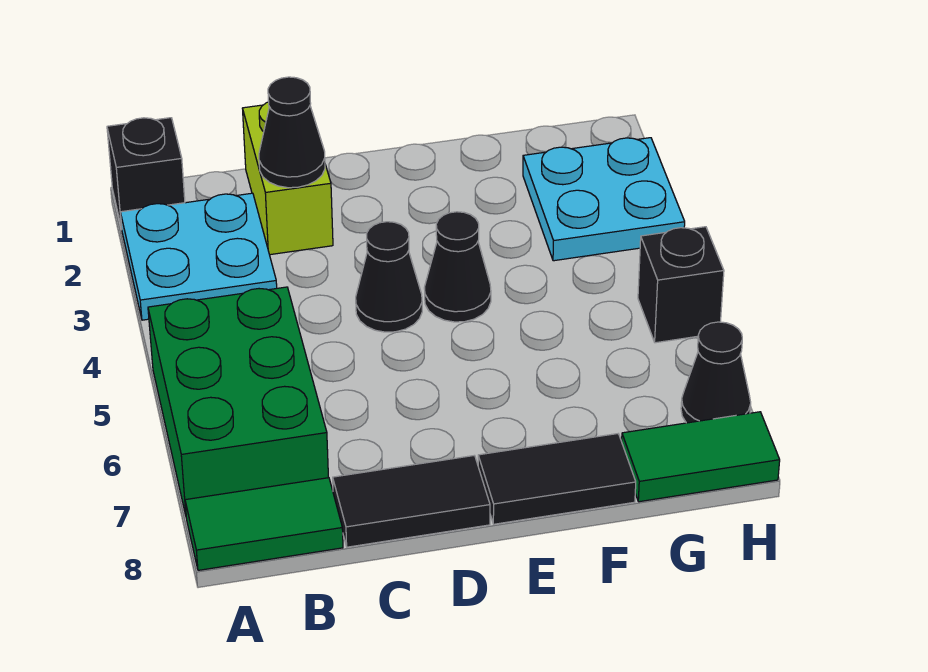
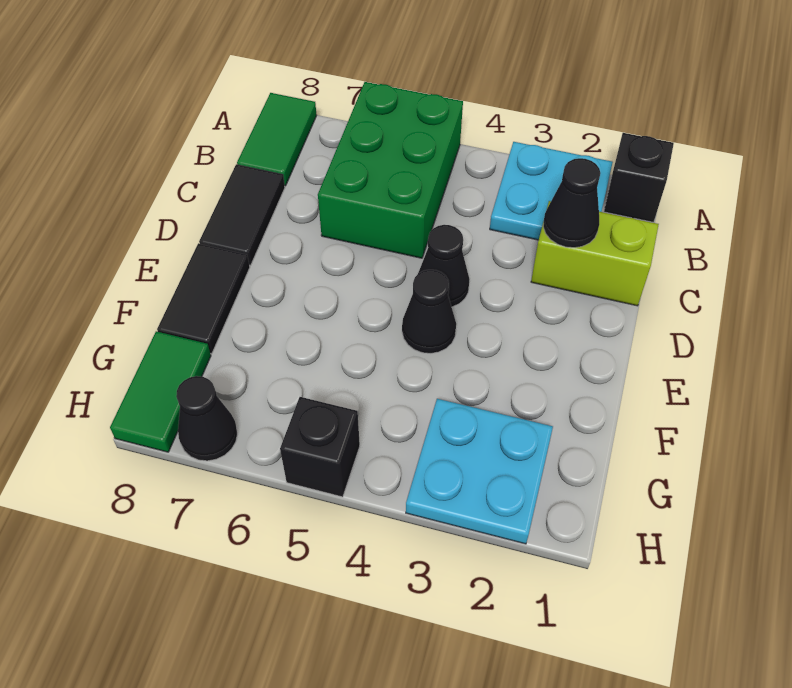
green brick A5:B7 level 1 -> green brick A5:C6 level 1

